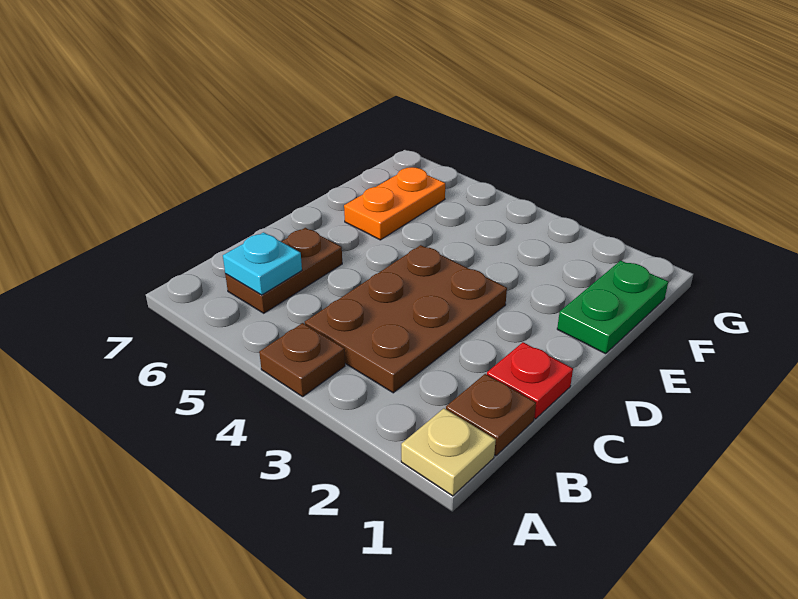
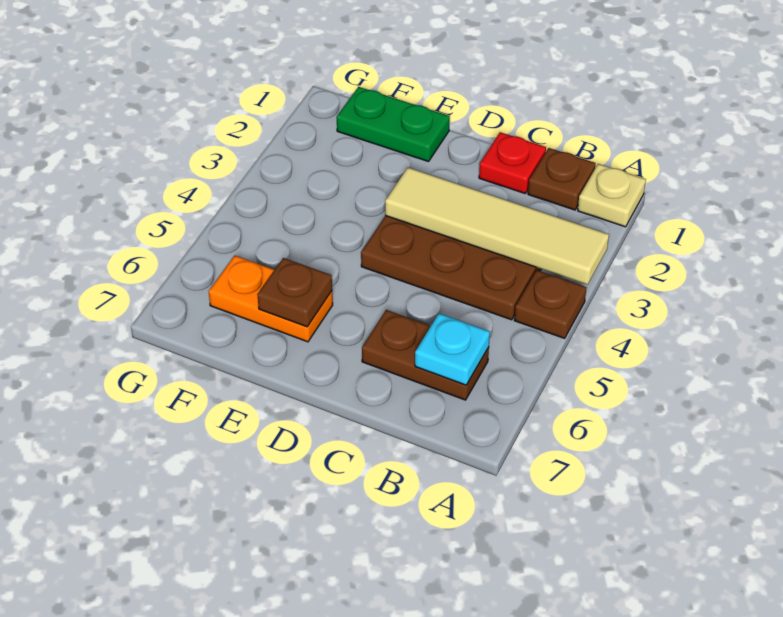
none -> tan tile A3:D3 level 2
none -> brown plate E6 level 2

